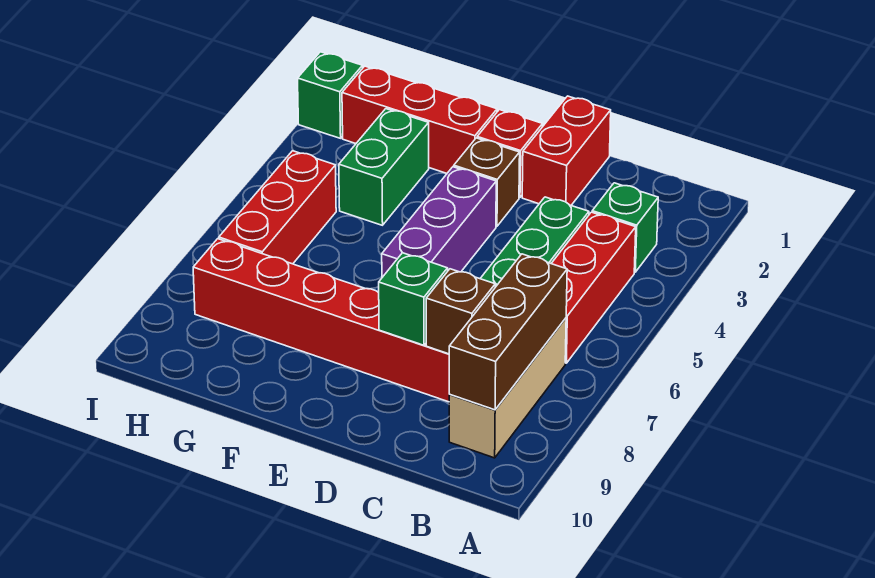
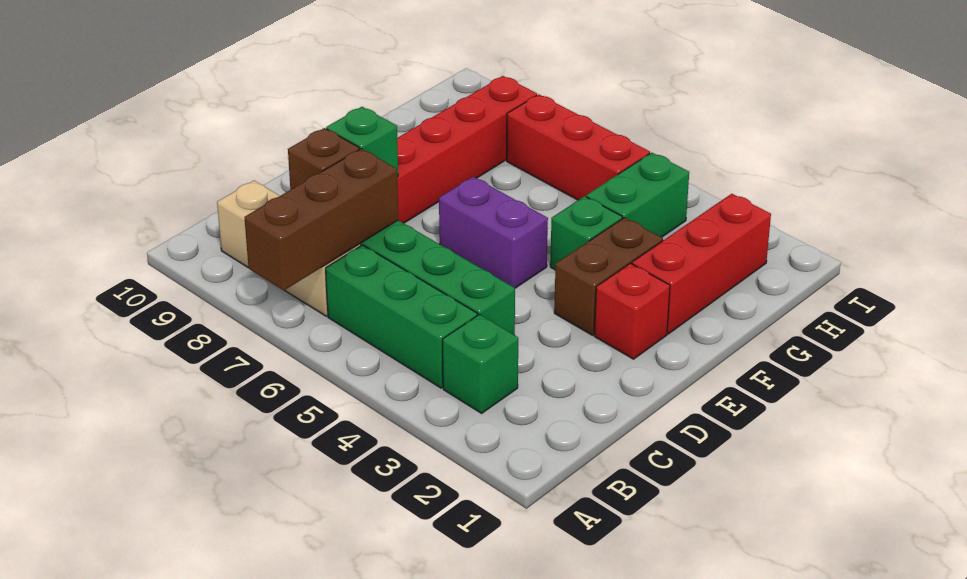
red brick B4:B6 level 1 -> green brick B4:B6 level 1
brown brick B7:B9 level 2 -> brown brick A7:C7 level 2
red brick D1:D2 level 1 -> none
brown brick E3 level 1 -> brown brick E3:F3 level 1
purple brick E4:E6 level 1 -> purple brick E5:E6 level 1
green brick G3:G4 level 1 -> green brick G4:H4 level 1
green brick I2 level 1 -> green brick F4 level 1

